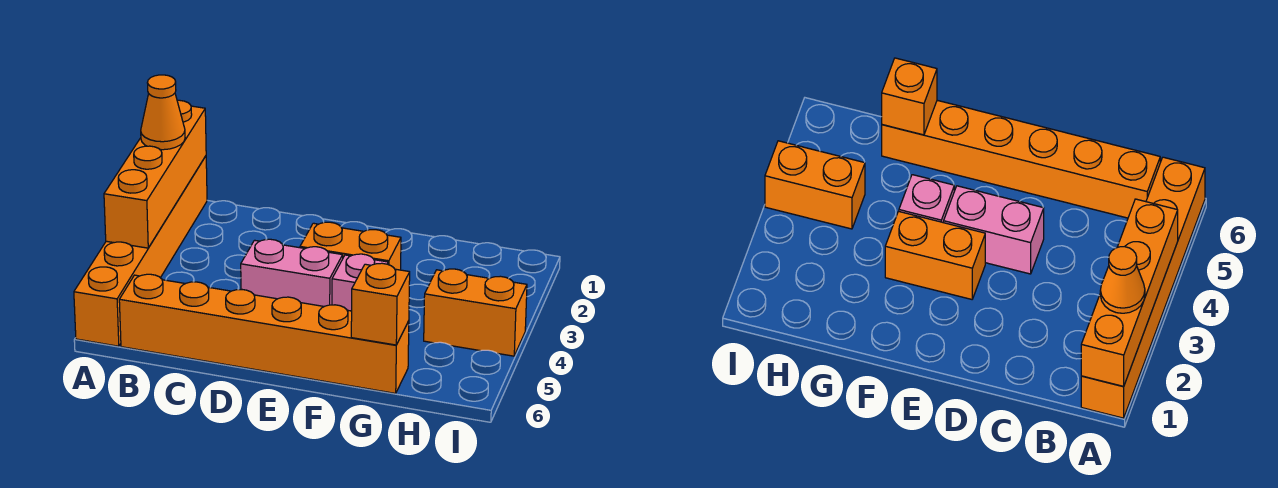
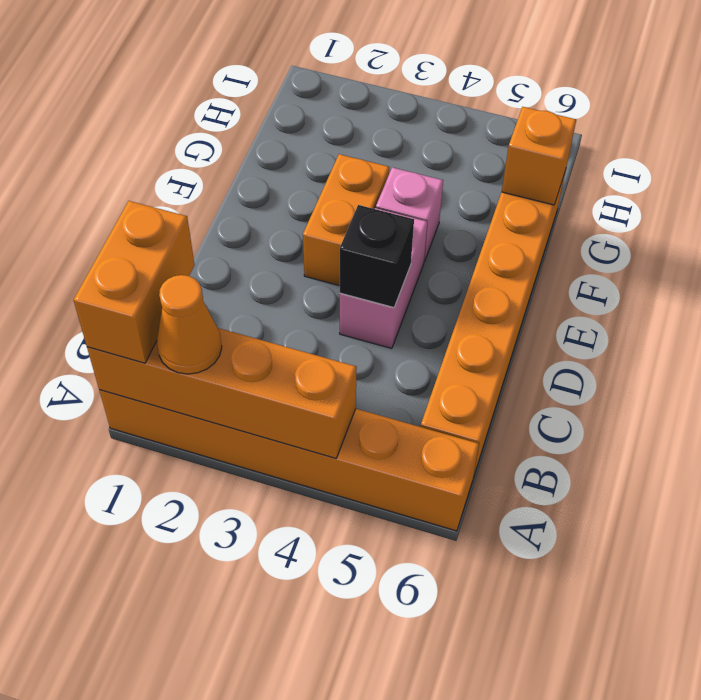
none -> black brick D4 level 2
orange brick H4:I4 level 1 -> orange brick A1:B1 level 3

